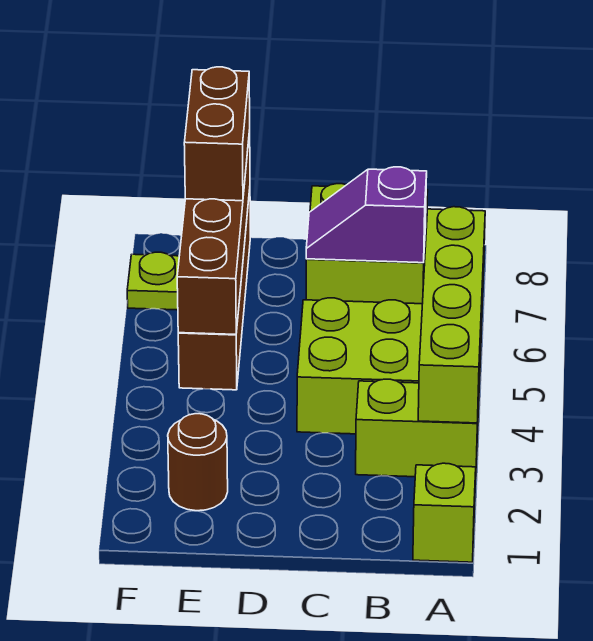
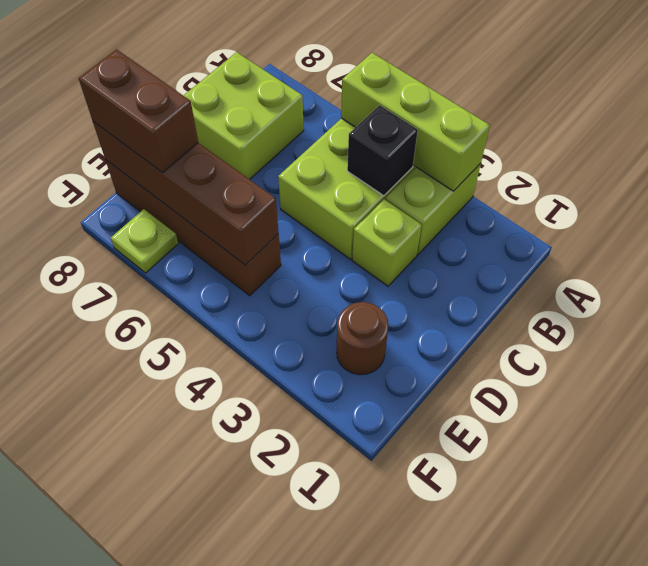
lime brick A1 level 1 -> lime brick C3 level 1
lime brick A3:A6 level 2 -> lime brick A3:A5 level 2
none -> black brick B4 level 2
purple slope B7:C7 level 2 top B -> none

